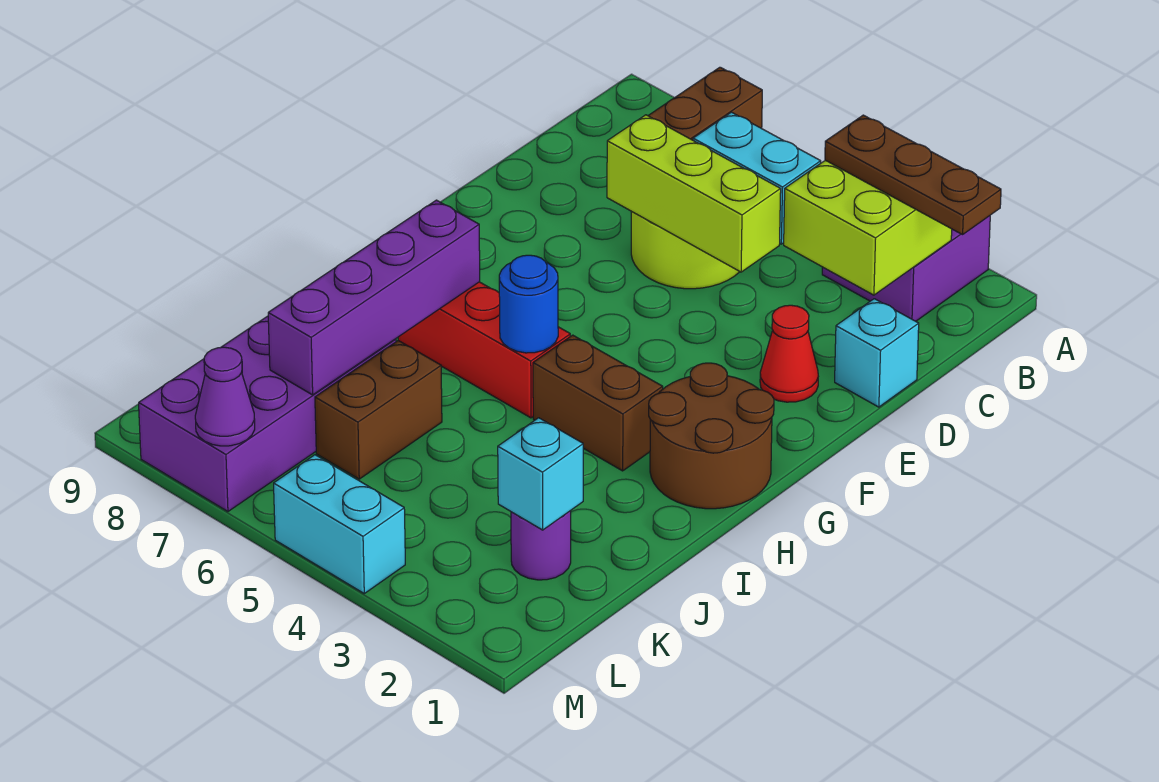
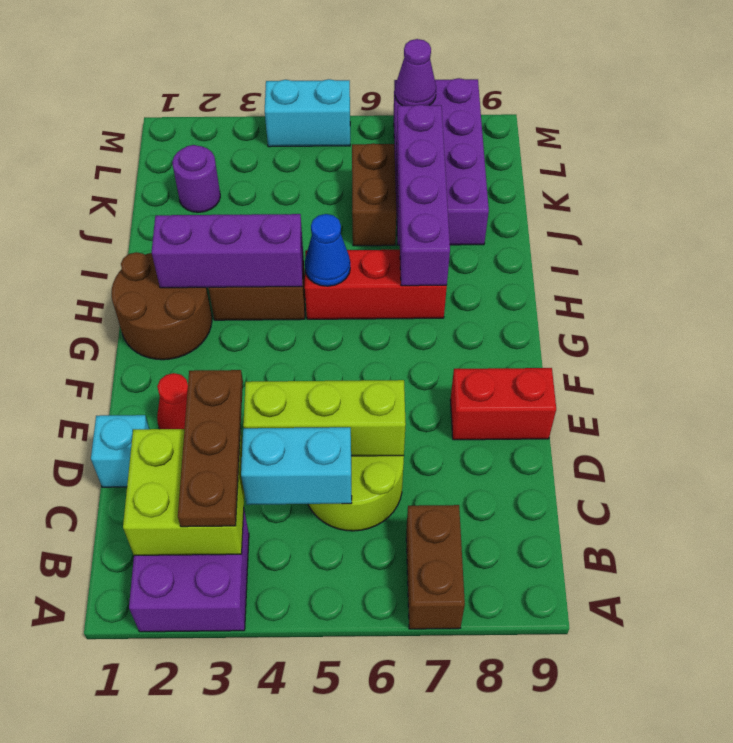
brown plate B1:B3 level 3 -> brown plate B3:D3 level 3
none -> red brick E8:E9 level 1
none -> purple brick H2:H4 level 2
blue round brick H5 level 2 -> blue cone H5 level 2
cyan brick K2 level 2 -> none

